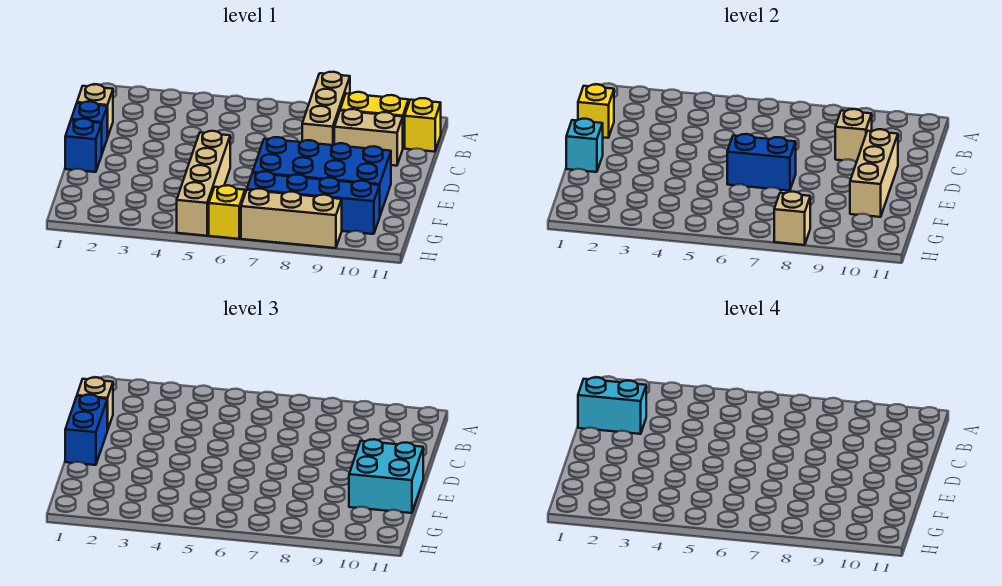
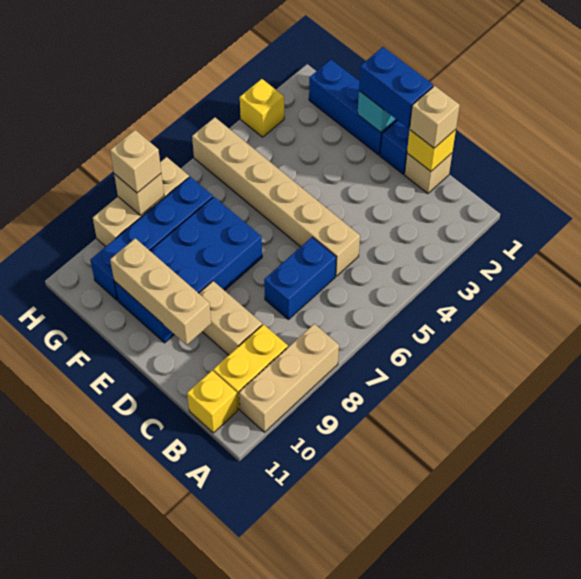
tan brick A8:C8 level 1 -> tan brick A8:A10 level 1
cyan brick C1:C2 level 4 -> none
tan brick C9:C10 level 1 -> tan brick C9:D9 level 1
tan brick C9 level 2 -> tan brick H8 level 3
blue brick E1 level 1 -> blue brick E1:G1 level 1
tan brick E5:H5 level 1 -> tan brick C5:H5 level 1
blue brick E6:E7 level 2 -> blue brick C6:C7 level 1
cyan brick E10:F11 level 3 -> none
yellow brick H6 level 1 -> yellow brick H3 level 1

